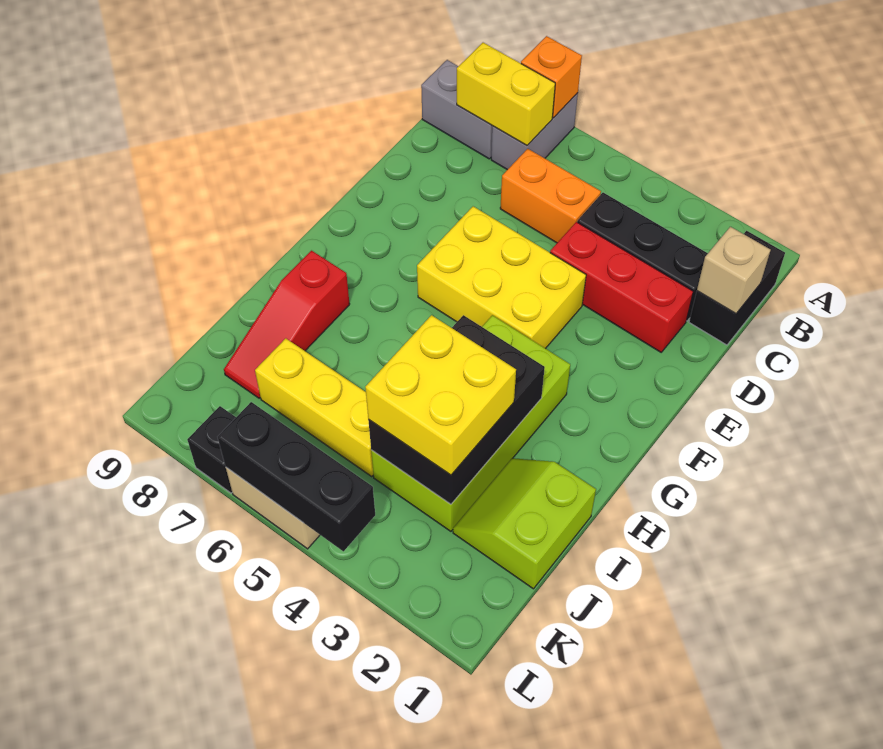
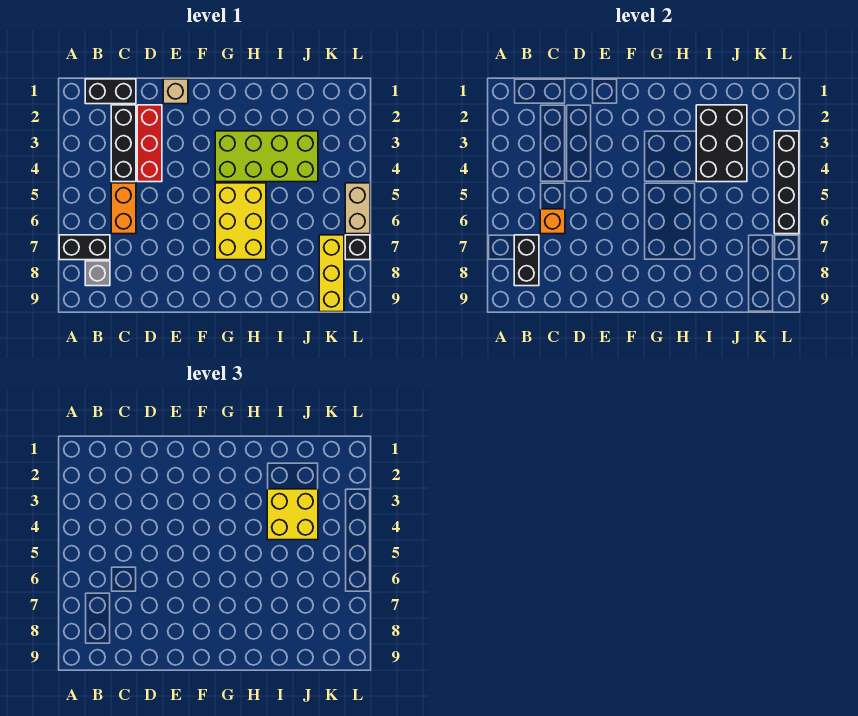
grey brick A7:B7 level 1 -> black brick A7:B7 level 1
orange brick A7 level 2 -> orange brick C6 level 2
yellow brick B7:B8 level 2 -> black brick B7:B8 level 2
grey brick B8:B9 level 1 -> grey brick B8 level 1
tan brick C1 level 2 -> tan brick E1 level 1
yellow brick E4:F6 level 1 -> yellow brick G5:H7 level 1
black brick H3:J4 level 2 -> black brick I2:J4 level 2
red slope H8:J8 level 1 top H -> none
lime slope I1:J2 level 1 top 1 -> none
yellow brick J5:J7 level 1 -> yellow brick K7:K9 level 1
black brick L4:L6 level 2 -> black brick L3:L6 level 2

